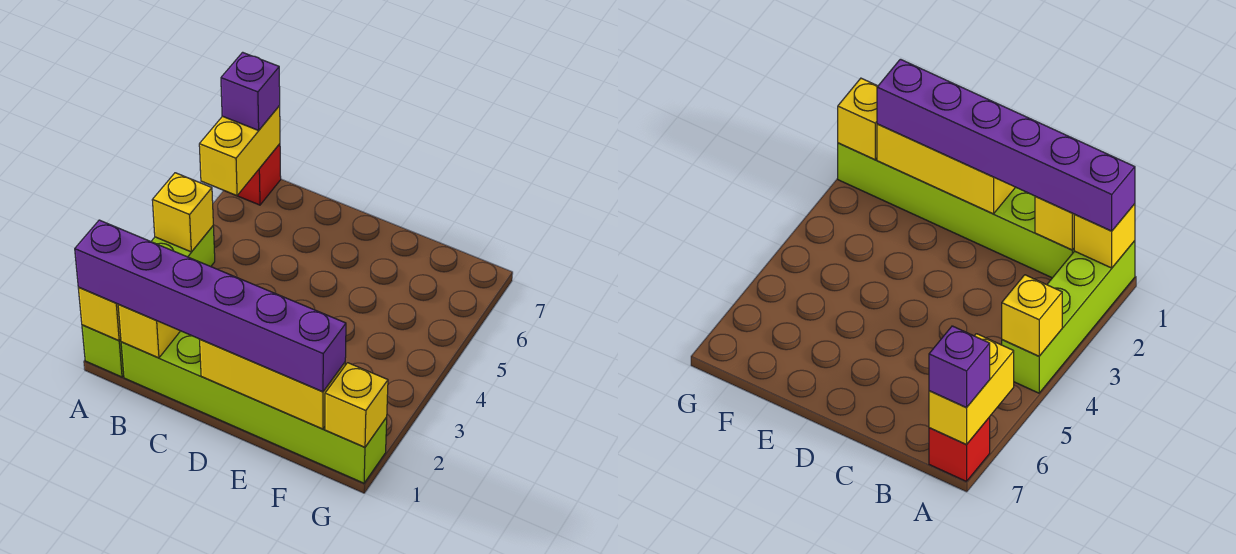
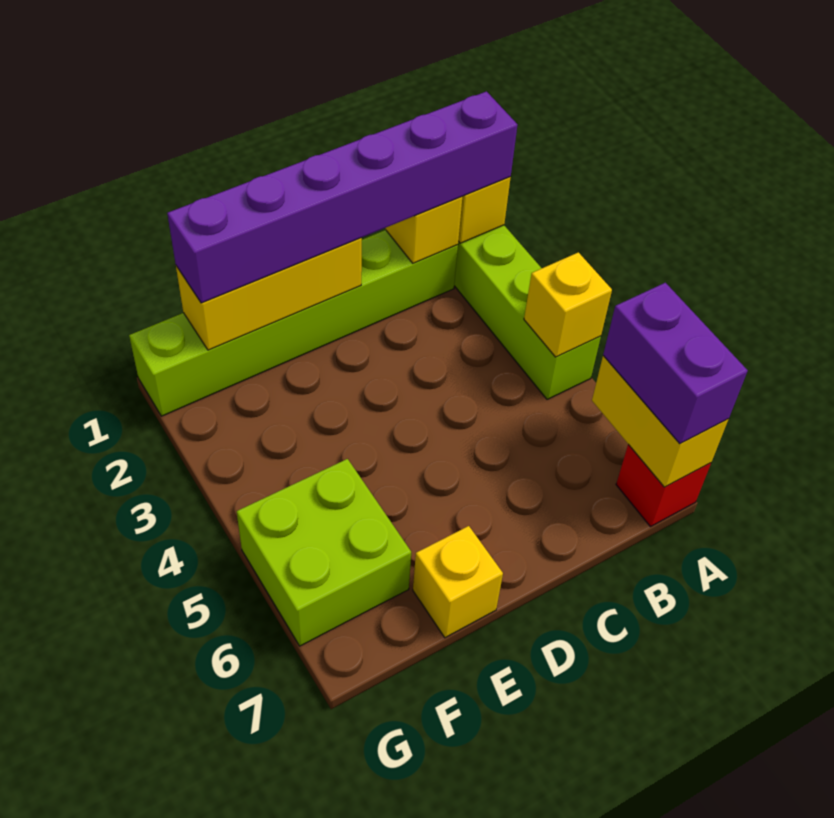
purple brick A7 level 3 -> purple brick A6:A7 level 3
none -> lime brick F5:G6 level 1
yellow brick G1 level 2 -> yellow brick E7 level 1

